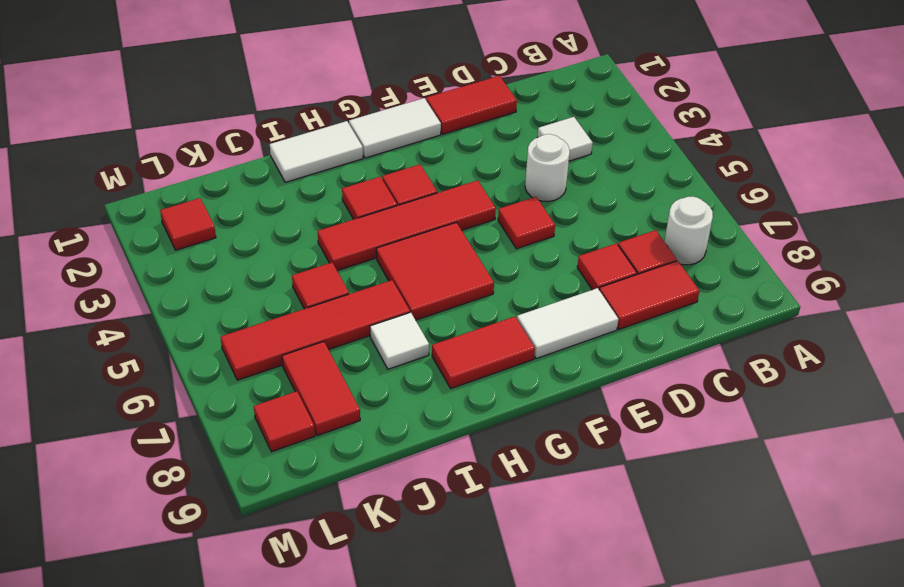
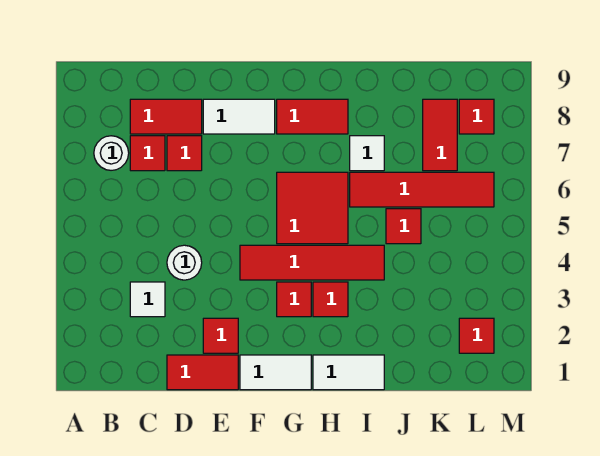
red tile E5 level 1 -> red tile E2 level 1

